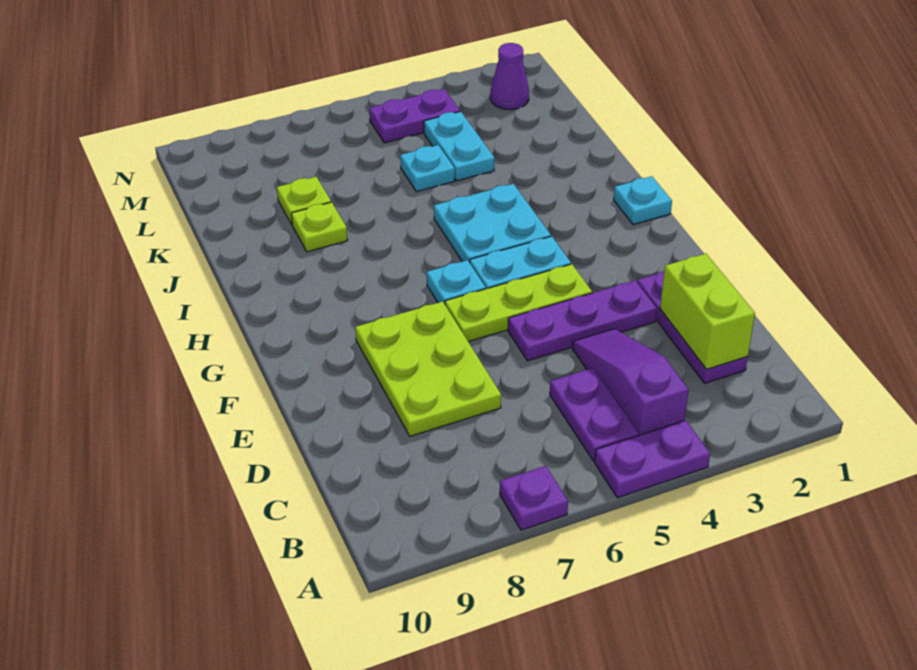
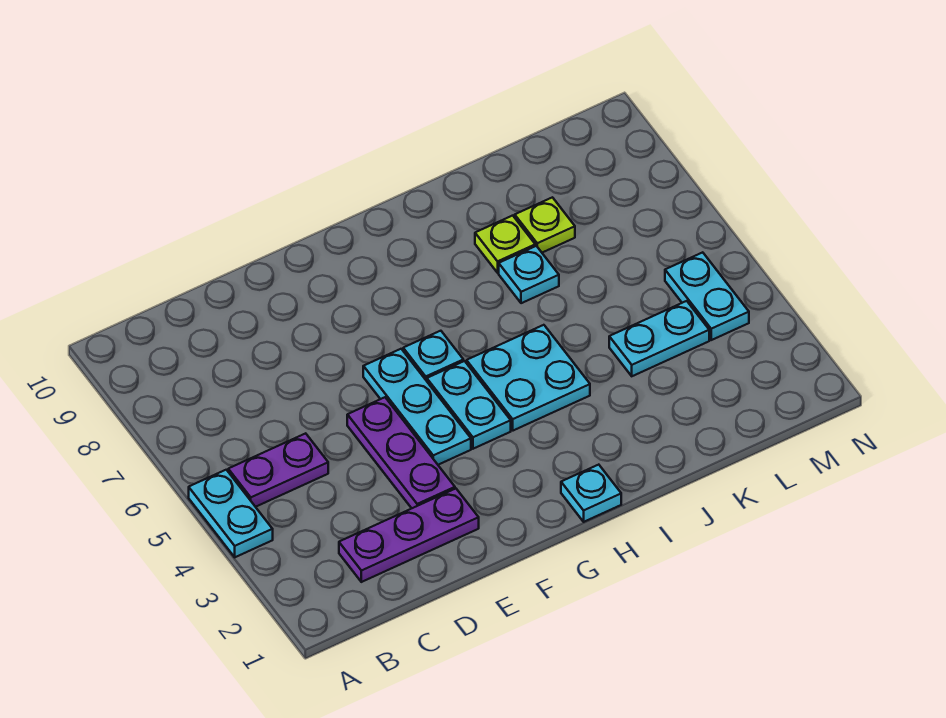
purple plate A4:A5 level 1 -> cyan plate A4:A5 level 1
purple plate A7 level 1 -> none
purple slope B4:D4 level 1 top B -> none
lime brick C2:D2 level 2 -> none
lime plate D7:F8 level 1 -> none
lime plate F4:F6 level 1 -> cyan plate F4:F6 level 1
cyan plate K5 level 1 -> cyan plate J7 level 1
purple cone M2 level 1 -> none
purple plate M4:M5 level 1 -> cyan plate M4:M5 level 1

